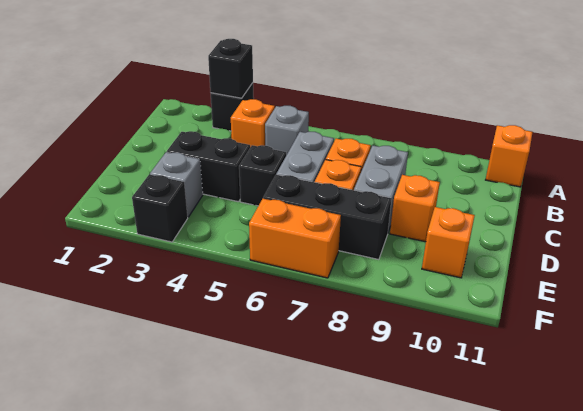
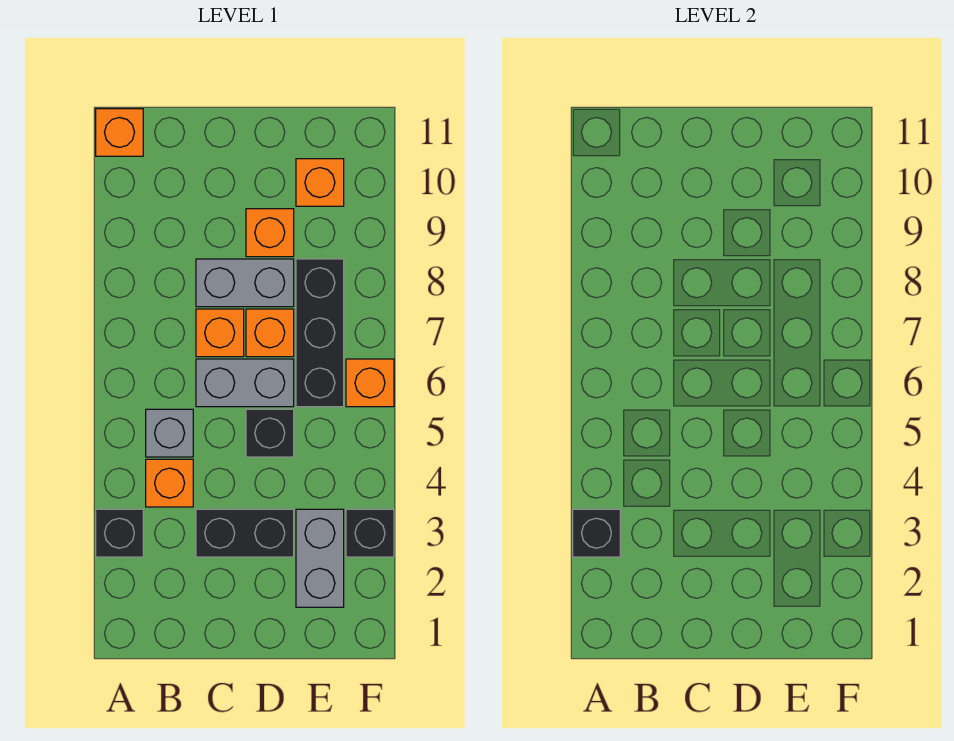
black brick D3:D4 level 1 -> black brick C3:D3 level 1
grey brick E3 level 1 -> grey brick E2:E3 level 1
orange brick F6:F7 level 1 -> orange brick F6 level 1

